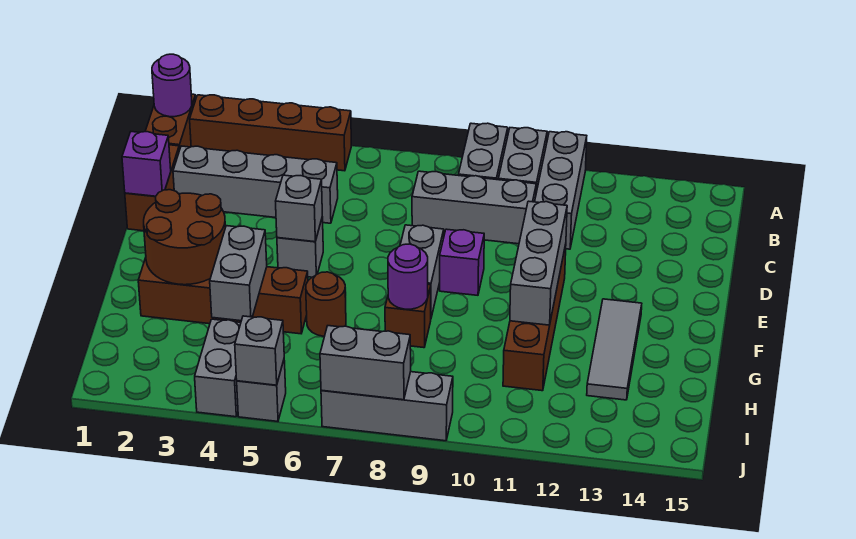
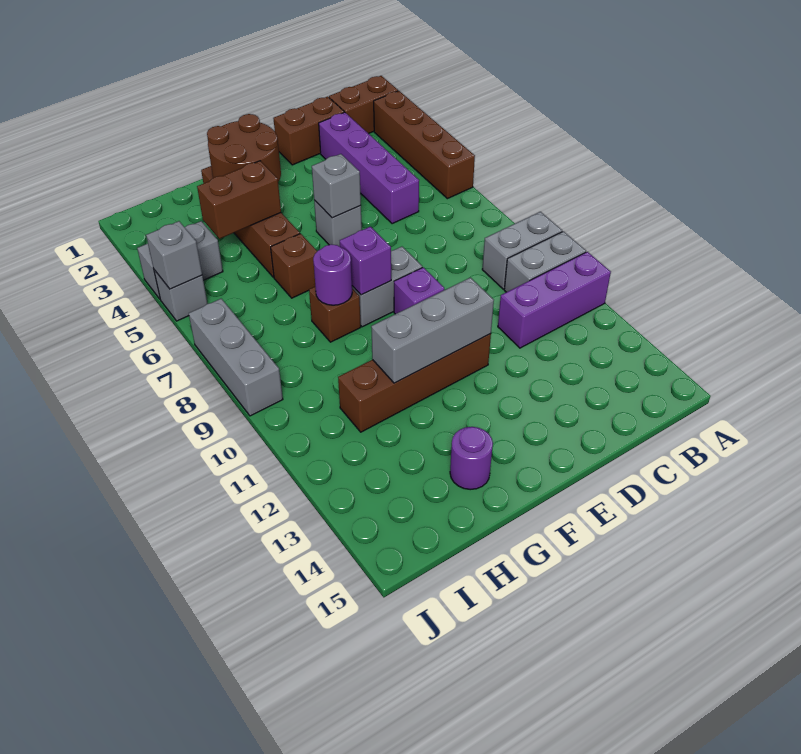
purple round brick A1 level 2 -> purple round brick G14 level 1
grey brick A11:C11 level 1 -> purple brick A11:C11 level 1
grey brick C2:C5 level 1 -> purple brick C2:C5 level 1
grey brick C8:C10 level 1 -> none
purple brick D1 level 2 -> purple brick F8 level 2
grey tile F13:H13 level 1 -> none
grey brick G4:H4 level 2 -> brown brick G4:H4 level 2
brown round brick G6 level 1 -> brown brick G6 level 1
grey brick J7:J8 level 2 -> none

